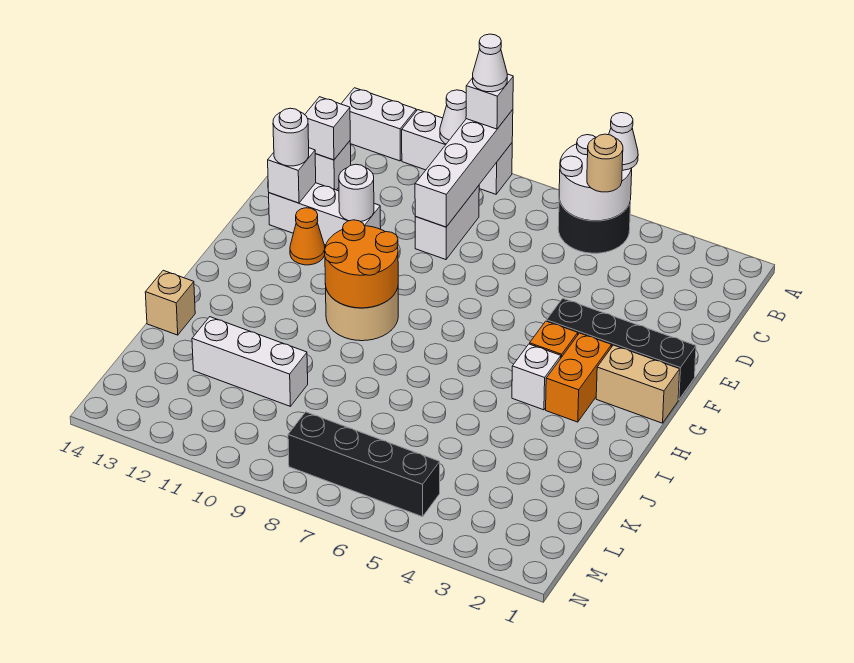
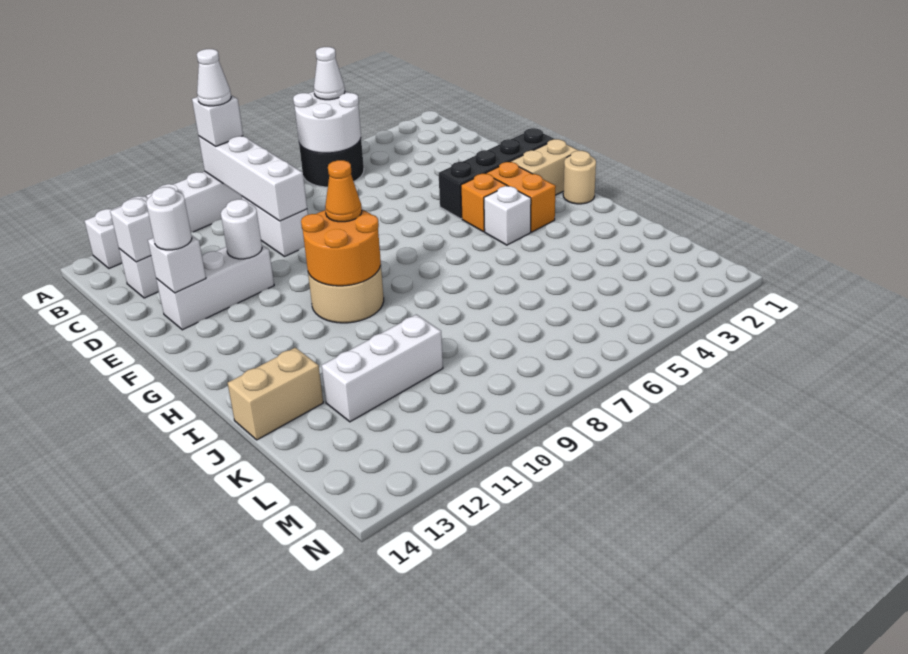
white cone A10 level 2 -> none
tan round brick B5 level 3 -> tan round brick H1 level 1
orange cone F12 level 1 -> orange cone G9 level 3
tan brick J14 level 1 -> tan brick J13:J14 level 1
black brick M5:M8 level 1 -> none

